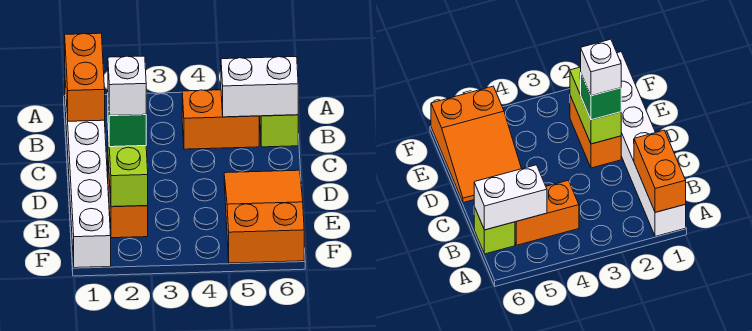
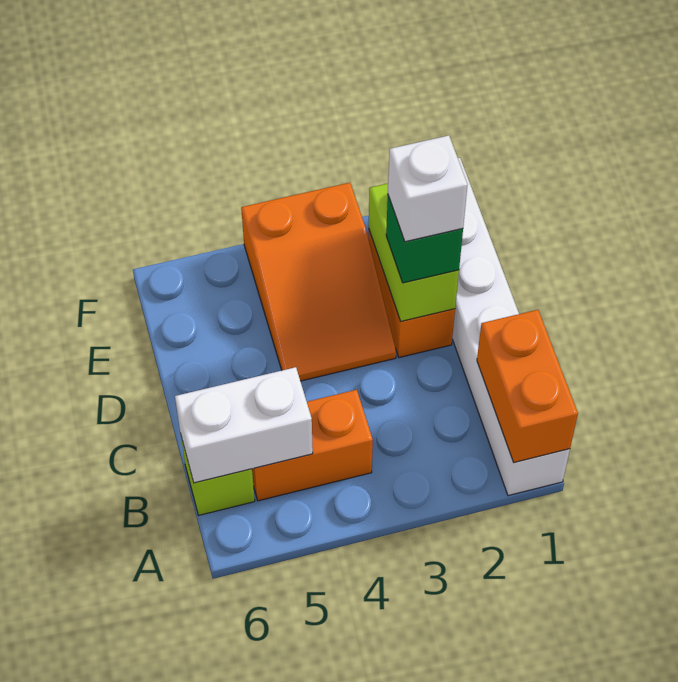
orange slope D5:F6 level 1 top F -> orange slope D3:F4 level 1 top F

